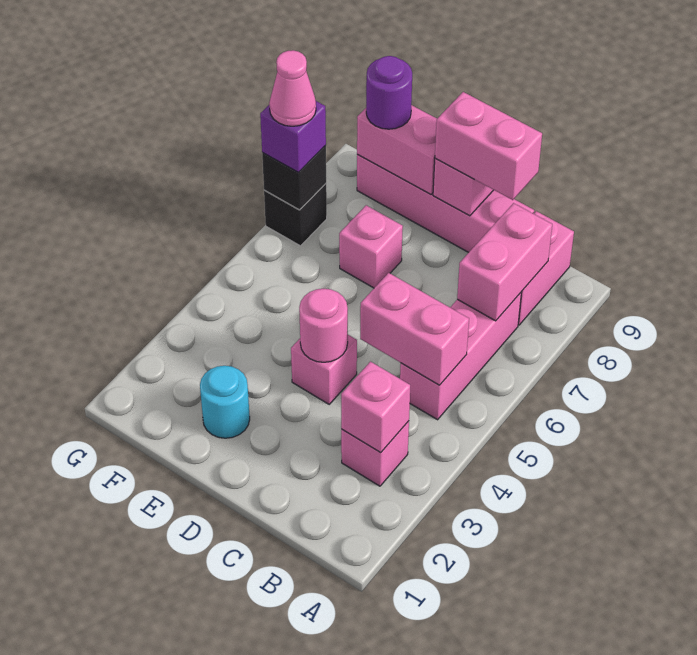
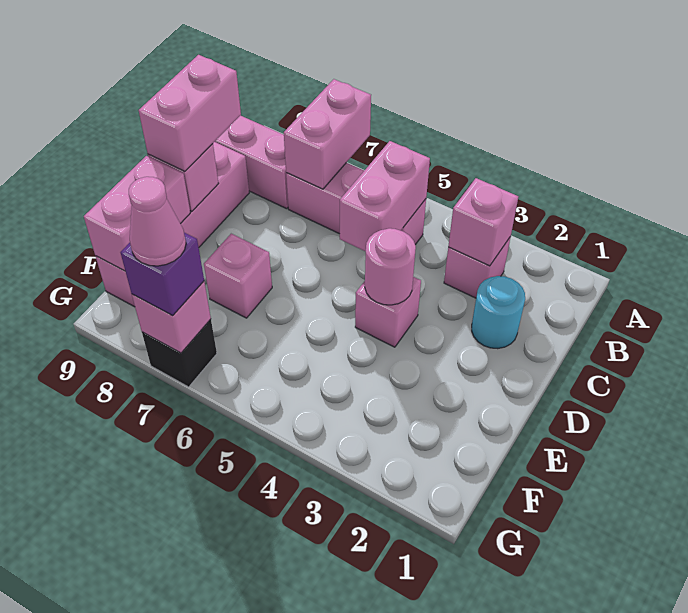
pink brick B7:B8 level 2 -> pink brick A7:B7 level 2
cyan round brick E2 level 1 -> cyan round brick C2 level 1
purple round brick F9 level 3 -> none
black brick G7 level 2 -> pink brick G7 level 2

